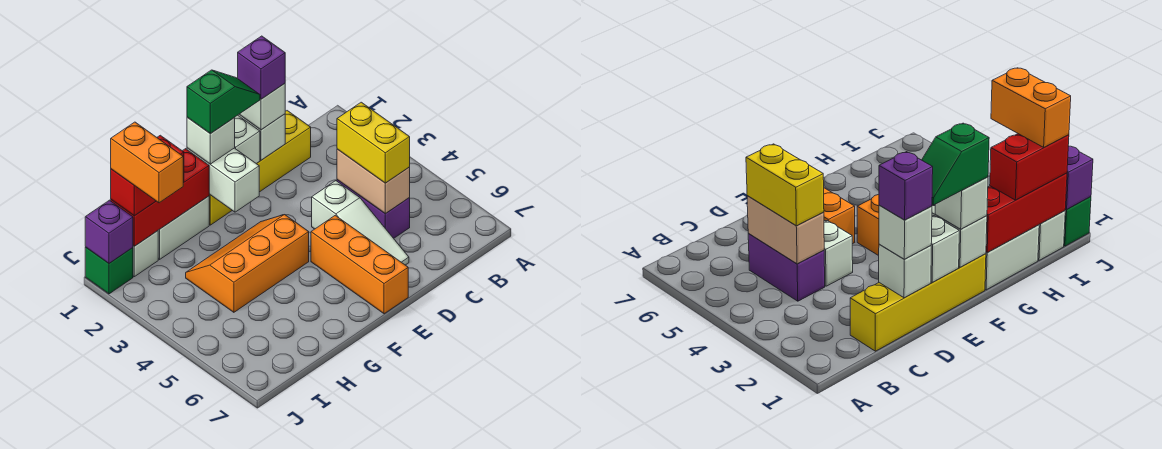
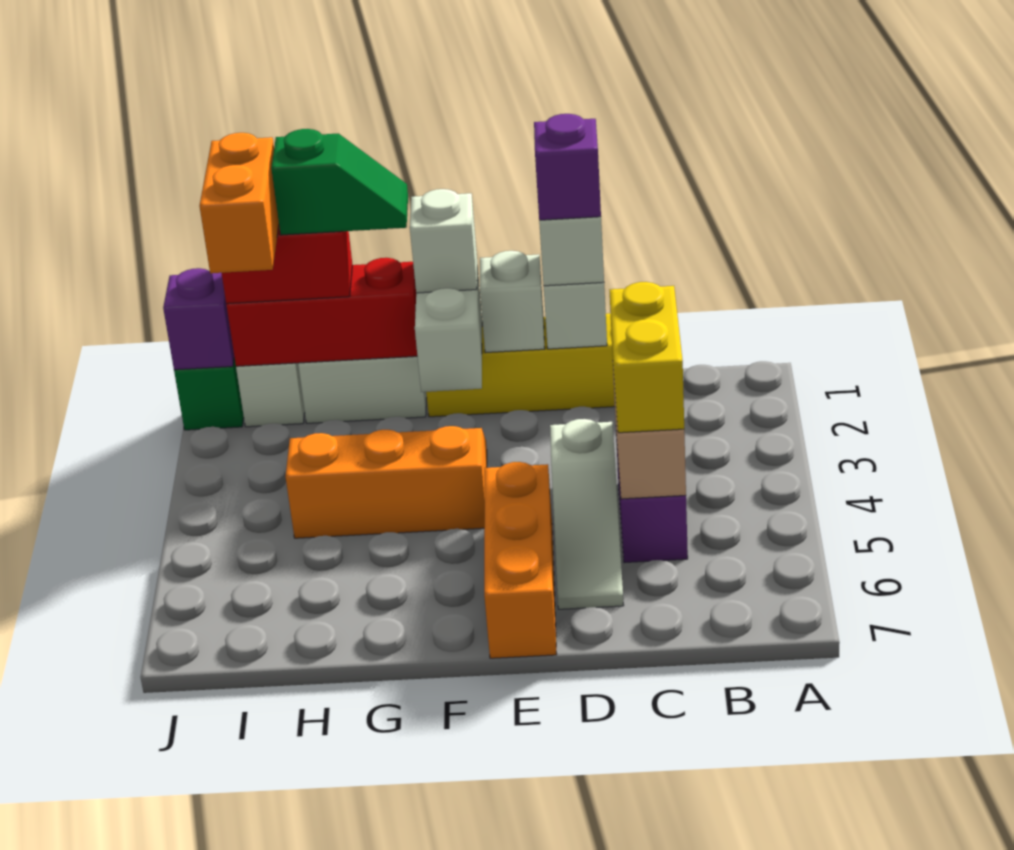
green slope E1:F1 level 4 top F -> green slope G1:H1 level 4 top H

